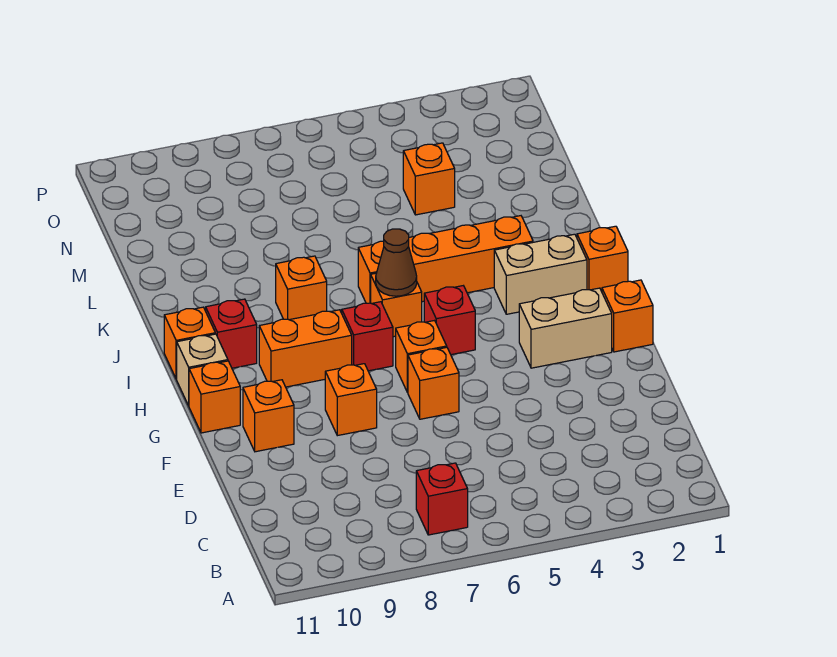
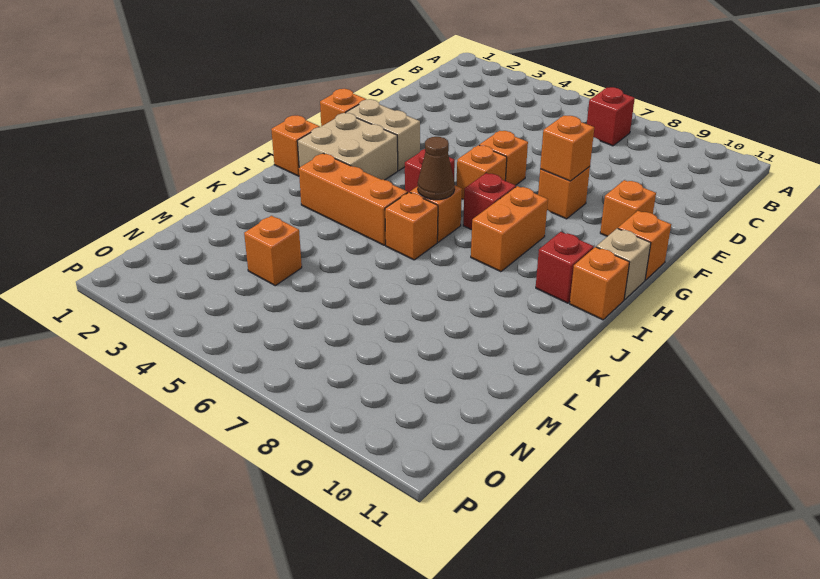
orange brick H8:H9 level 1 -> orange brick H8:I8 level 1
tan brick I2:I3 level 1 -> tan brick H2:I3 level 1
orange brick J8 level 1 -> orange brick F8 level 2

